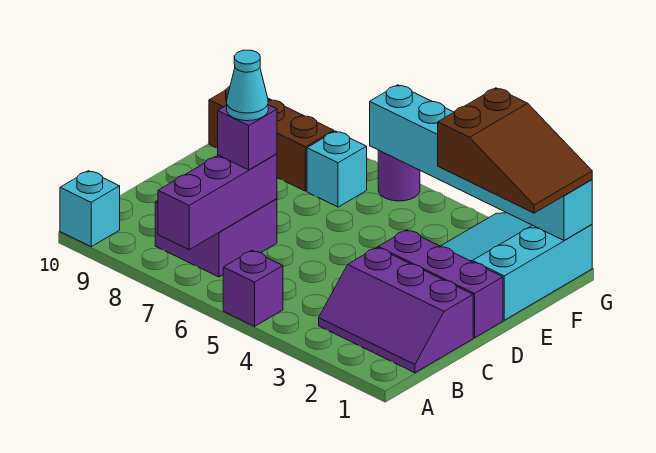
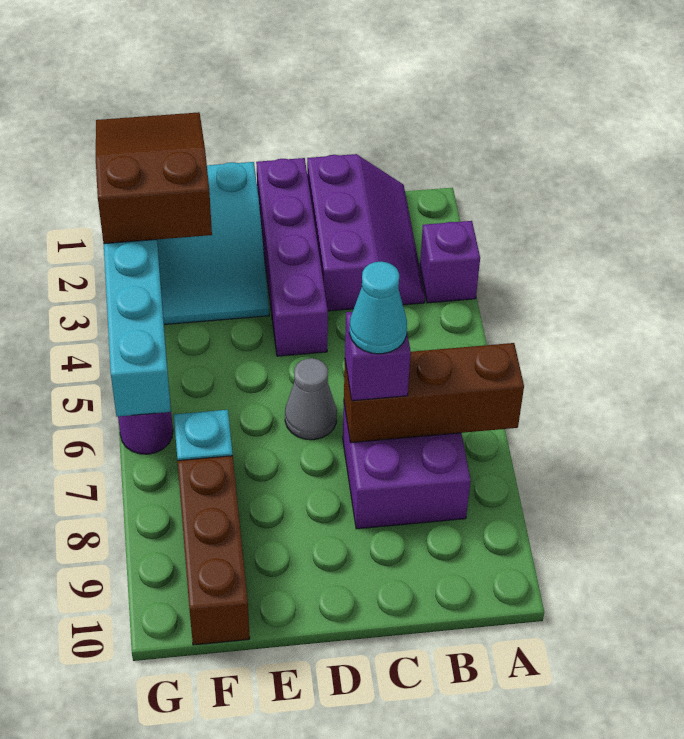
purple brick A5 level 1 -> purple brick A3 level 1
purple brick A7:C7 level 2 -> brown brick A7:C7 level 2
cyan brick A10 level 1 -> none
purple brick D1:D3 level 1 -> purple brick D1:D4 level 1
none -> grey cone D6 level 1

